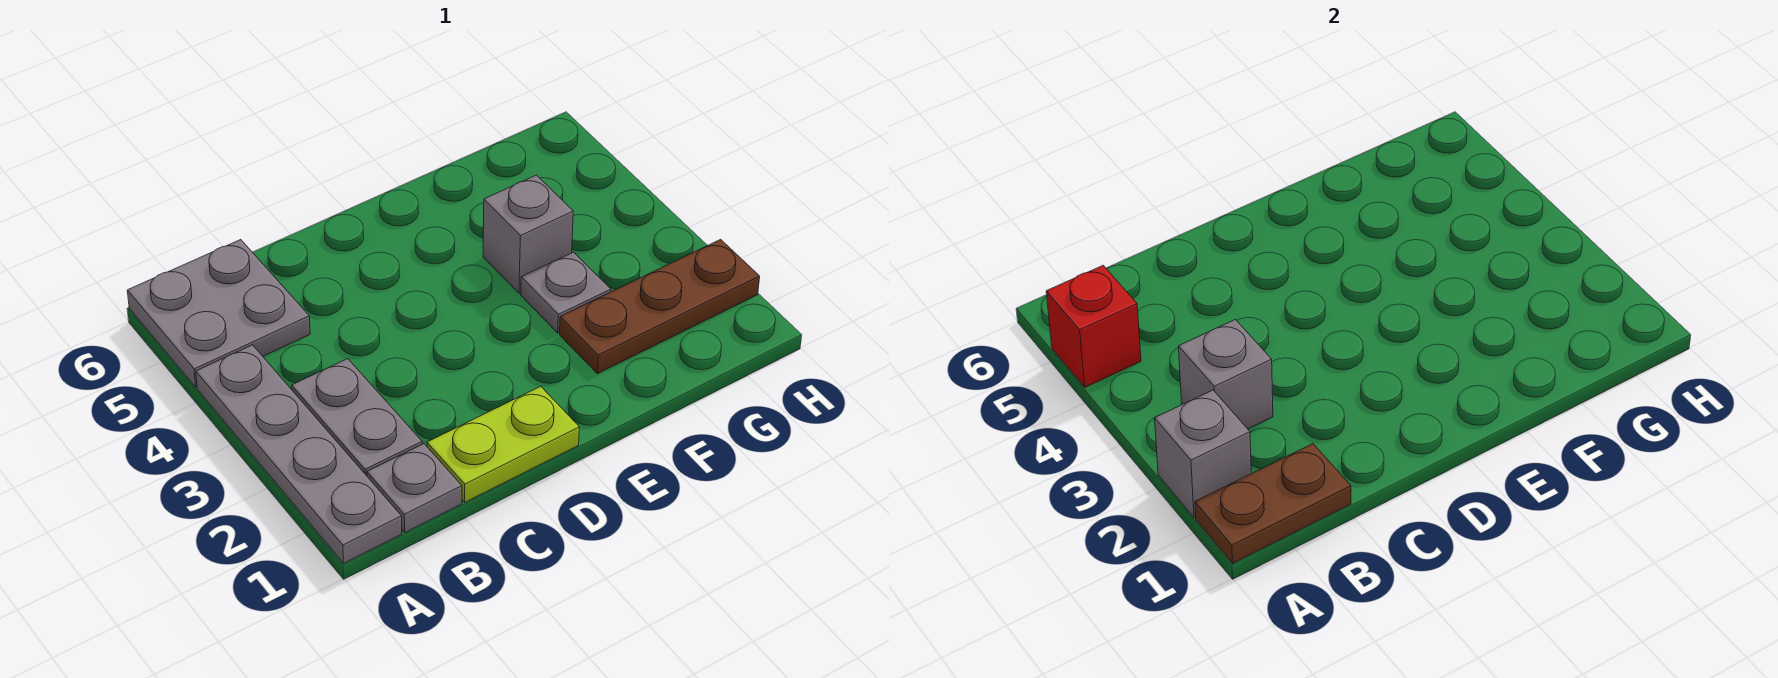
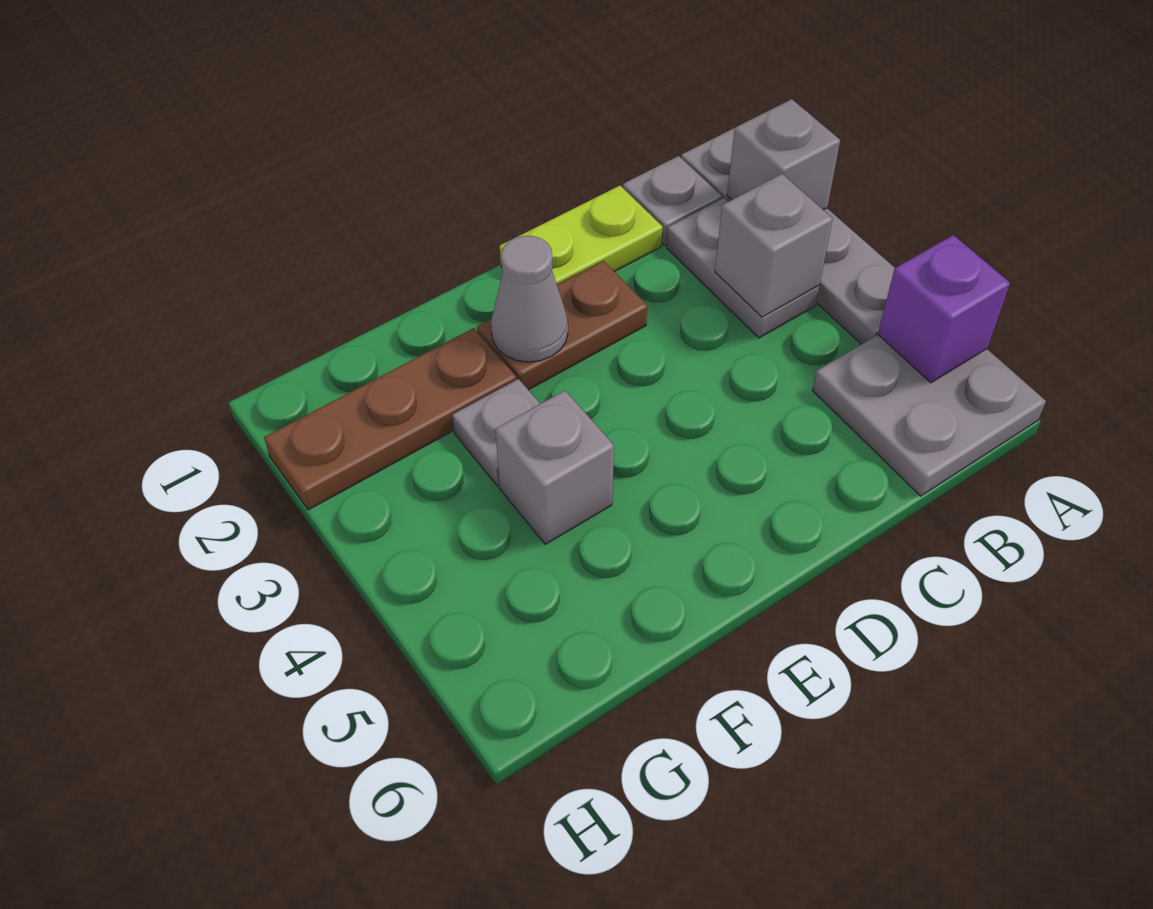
brown plate A1:B1 level 2 -> brown plate D2:E2 level 1
red brick A5 level 2 -> purple brick A5 level 2
none -> grey cone E2 level 2

